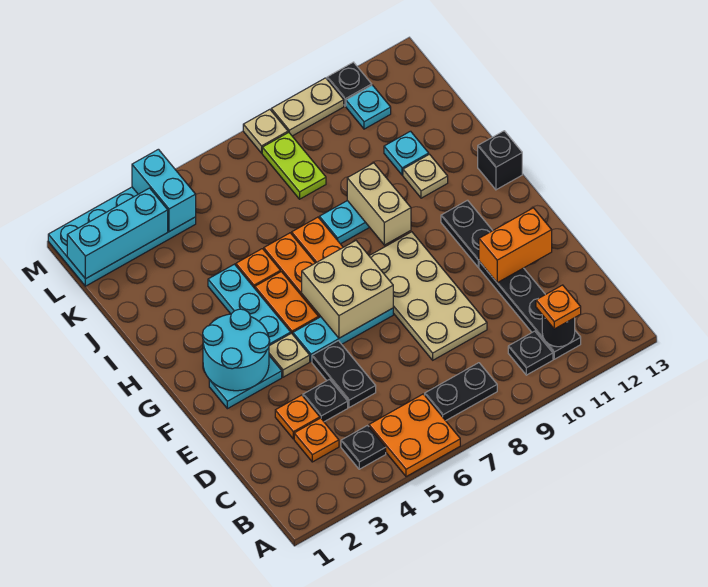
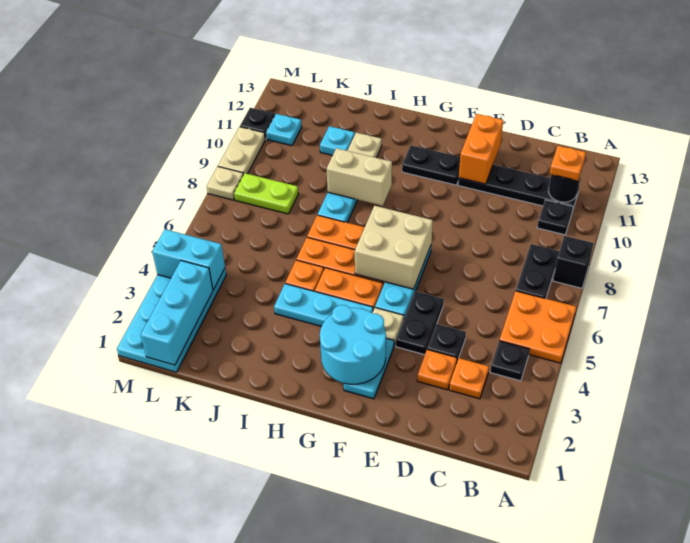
black plate D5:E5 level 1 -> black plate E4:E5 level 1
tan plate D8:G9 level 1 -> none
black brick H13 level 1 -> black brick A8 level 1

